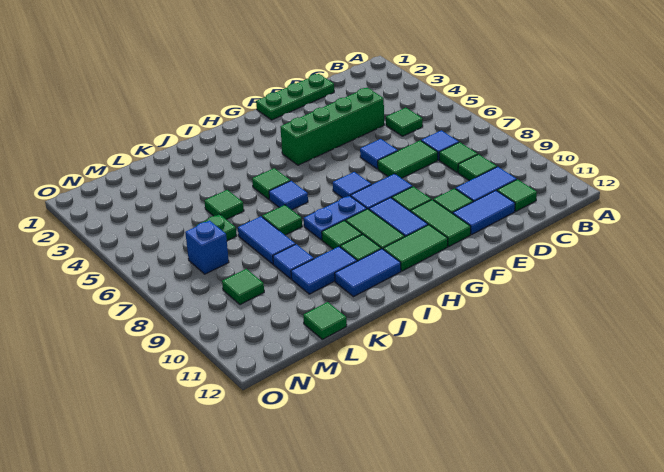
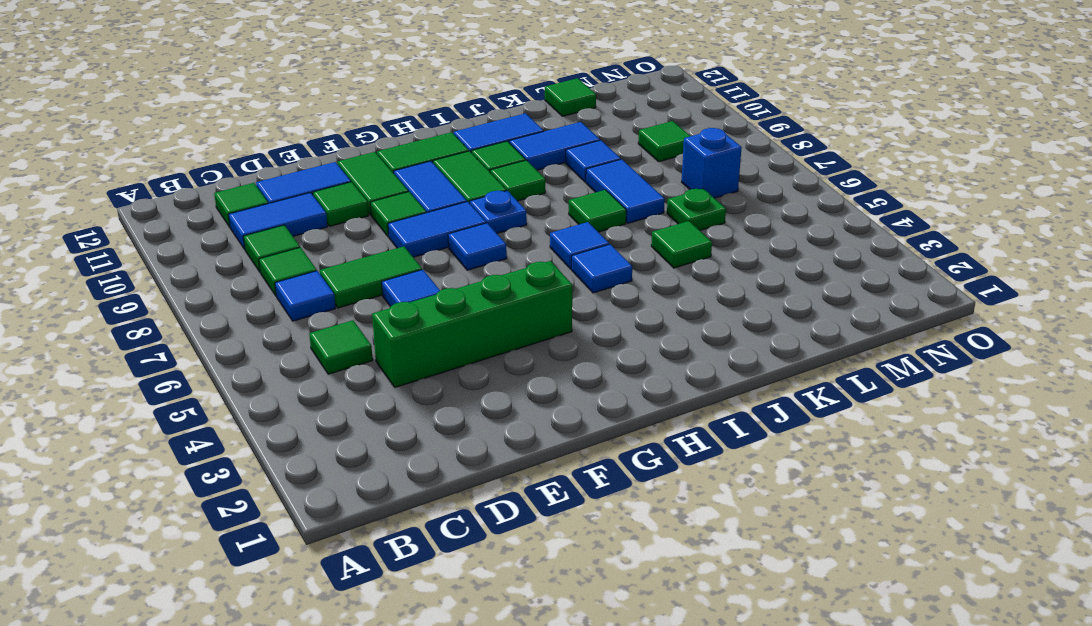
green plate D1:F1 level 1 -> none
blue plate H8:I8 level 1 -> blue plate H8 level 1
green tile I5 level 1 -> blue tile I5 level 1

